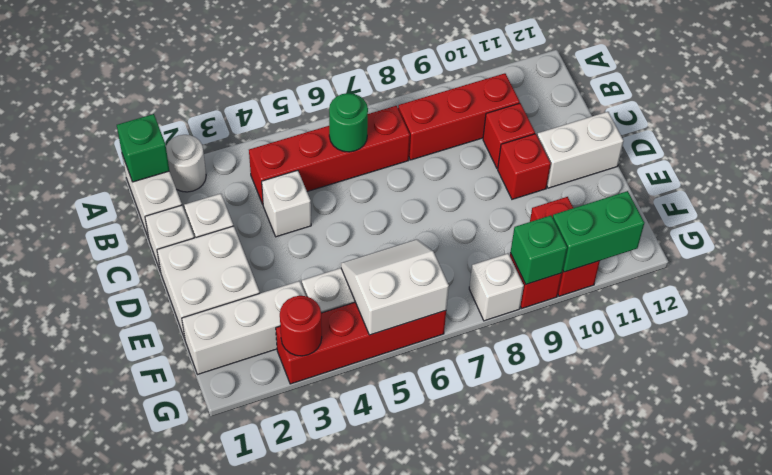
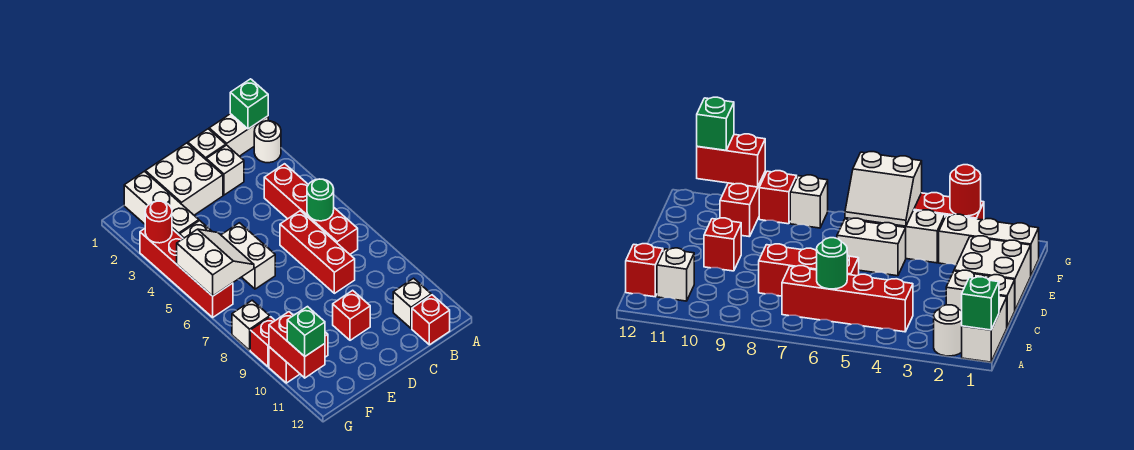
red brick B8:B10 level 1 -> red brick C6:C8 level 1
white brick C4 level 1 -> white brick B11 level 1
red brick C10 level 1 -> red brick B12 level 1
white brick D11:D12 level 1 -> white brick E5:E6 level 1
green brick G9 level 2 -> green brick G11 level 3
green brick G10:G11 level 2 -> red brick G10:G11 level 2

